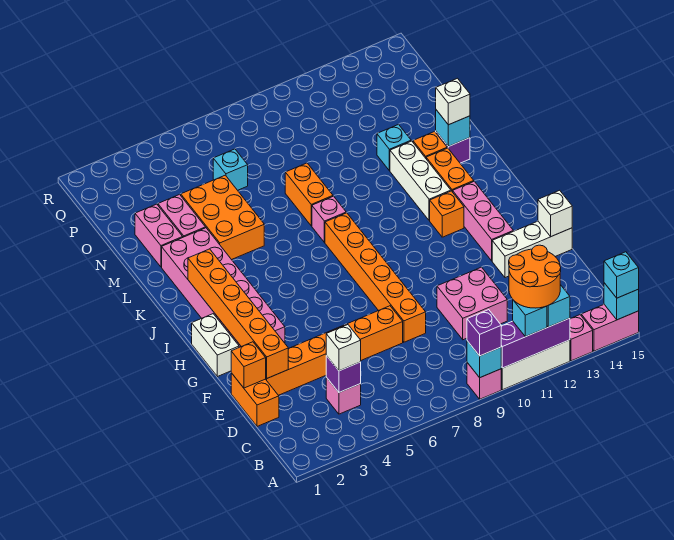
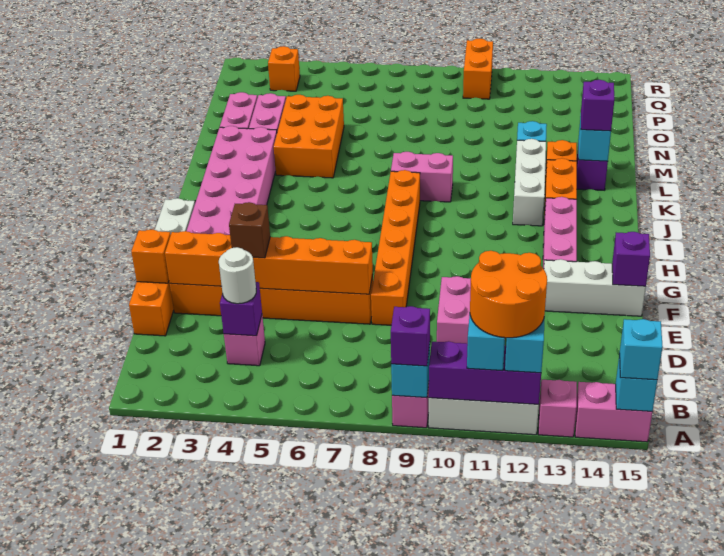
white brick C4 level 3 -> white round brick C4 level 3
orange brick E2:J2 level 2 -> orange brick E2:E7 level 2
none -> brown brick E4 level 3
white brick F15 level 2 -> purple brick F15 level 2
orange brick I12 level 1 -> orange brick Q3 level 1
pink brick K8 level 1 -> pink brick K8:K9 level 1
orange brick L8:M8 level 1 -> orange brick Q10:R10 level 1
white brick L14 level 3 -> purple brick L14 level 3
cyan brick O6 level 1 -> none

